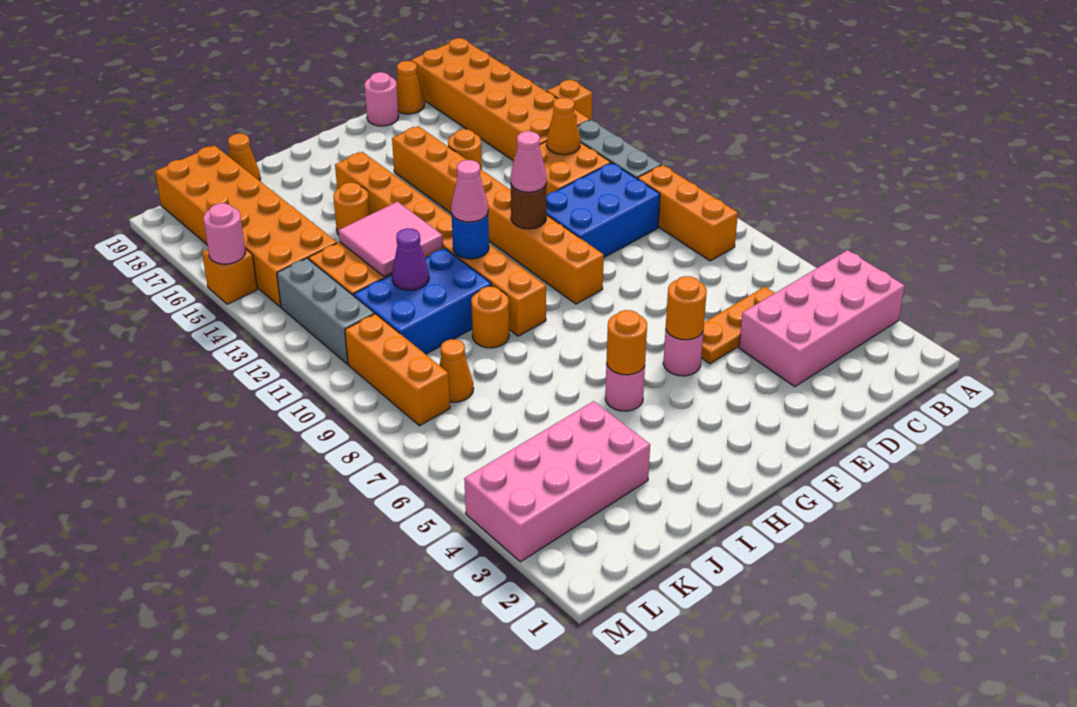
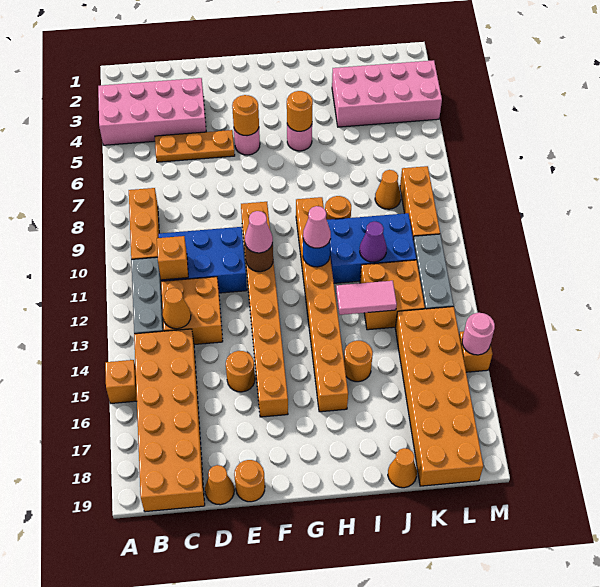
none -> orange brick C11 level 2
pink round brick E19 level 1 -> orange round brick E19 level 1
pink tile I12:J13 level 2 -> pink tile I13:J13 level 2

